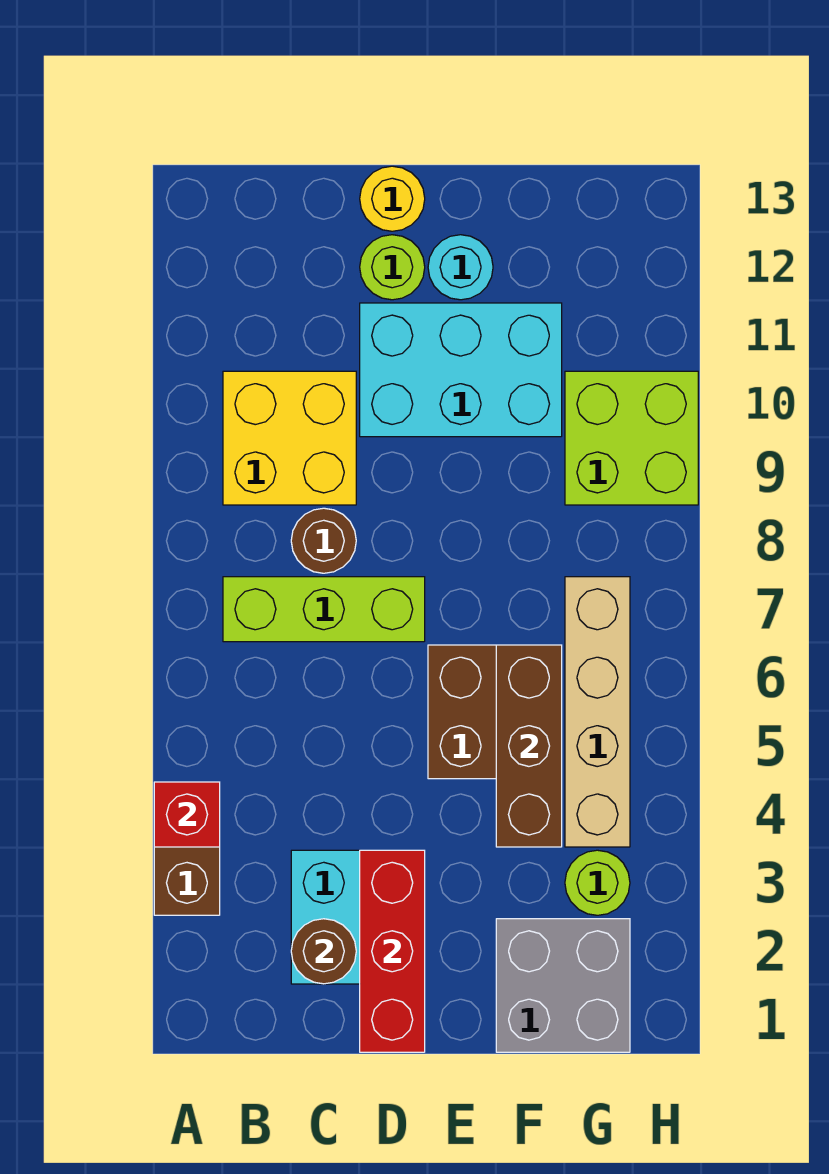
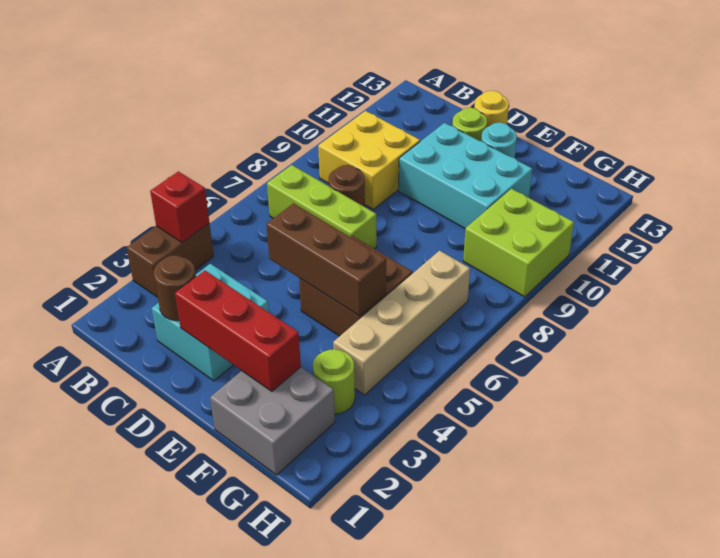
red brick D1:D3 level 2 -> red brick D2:F2 level 2
brown brick F4:F6 level 2 -> brown brick D5:F5 level 2

